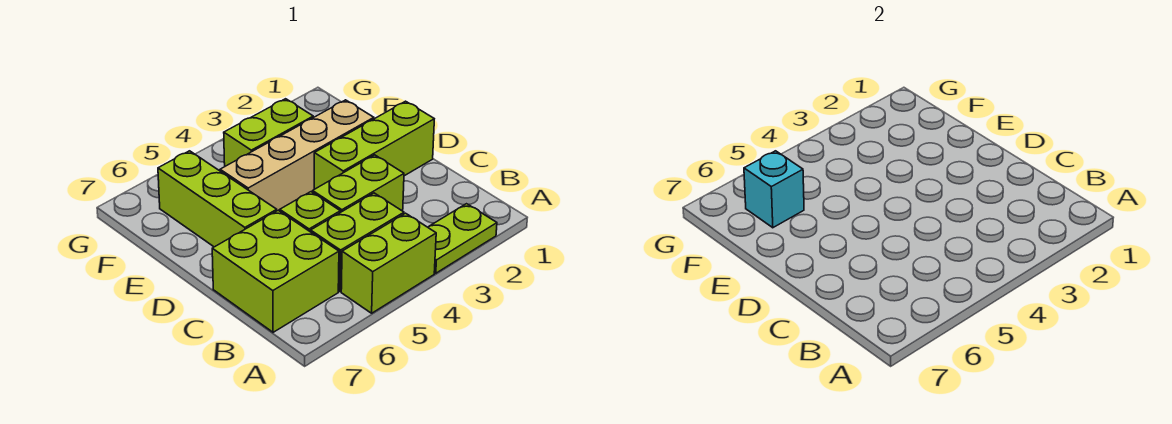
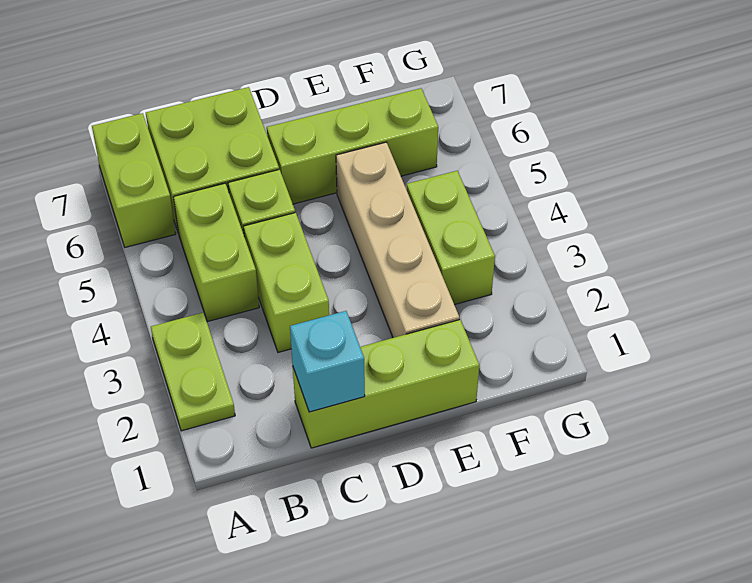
lime brick A4:A5 level 1 -> lime brick A6:A7 level 1
lime brick D1:D3 level 1 -> lime brick C1:E1 level 1
cyan brick F6 level 2 -> cyan brick C1 level 2

